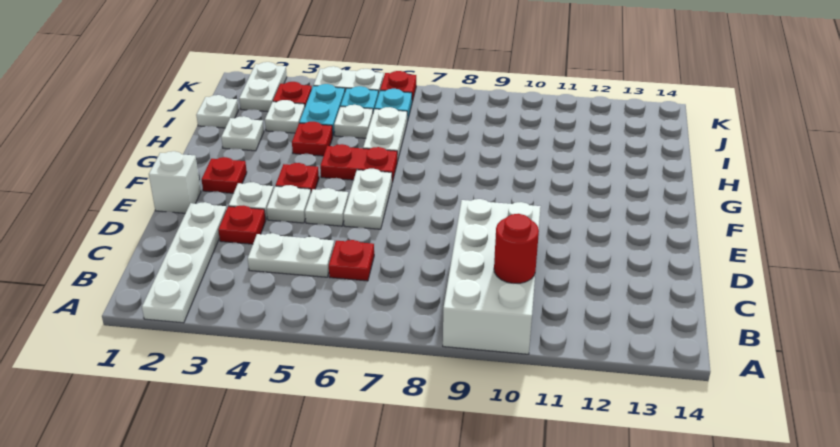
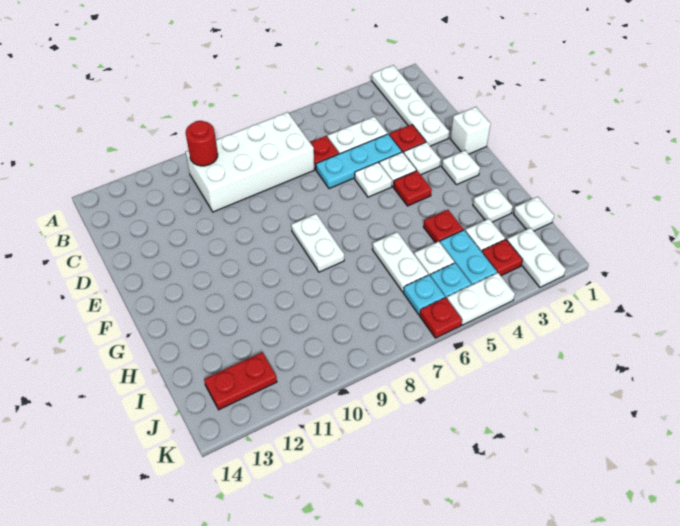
white brick A9:D10 level 1 -> white brick B7:C10 level 1
none -> cyan plate D4:D6 level 1
white plate E6:F6 level 1 -> white plate F8:G8 level 1
red plate F2 level 1 -> white plate F2 level 1
red plate G5:G6 level 1 -> red plate J12:J13 level 1

